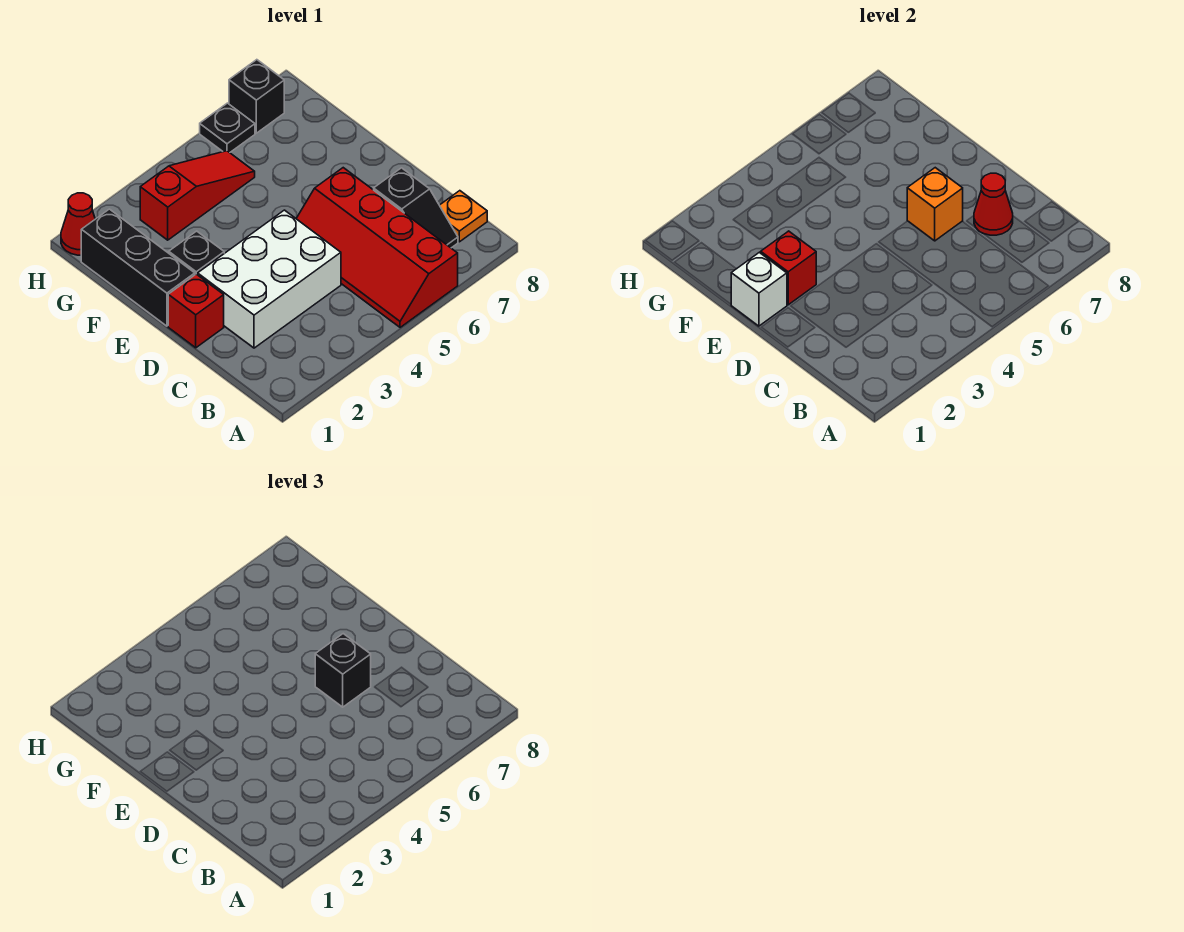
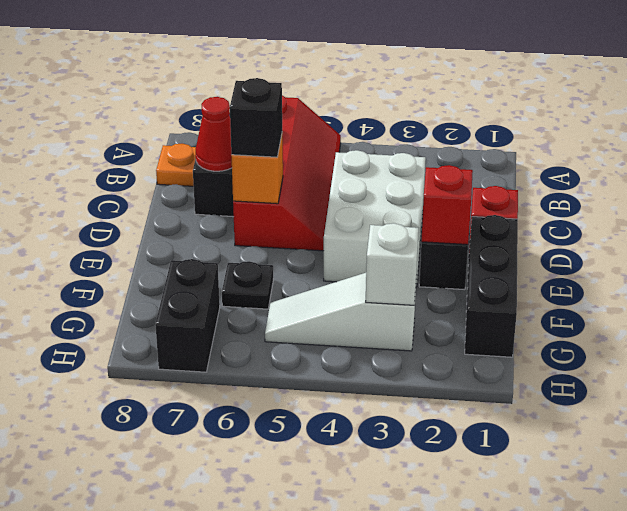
white brick C2:D4 level 1 -> white brick C3:E4 level 1
white brick E1 level 2 -> white brick G3 level 2
red slope G3:G5 level 1 top 3 -> white slope G3:G5 level 1 top 3
red cone H1 level 1 -> none
black plate H6 level 1 -> black plate F6 level 1
black brick H7 level 1 -> black brick G7:H7 level 1

